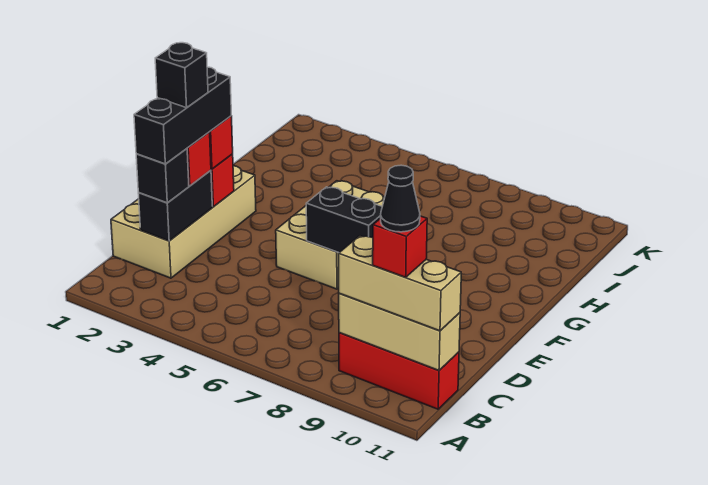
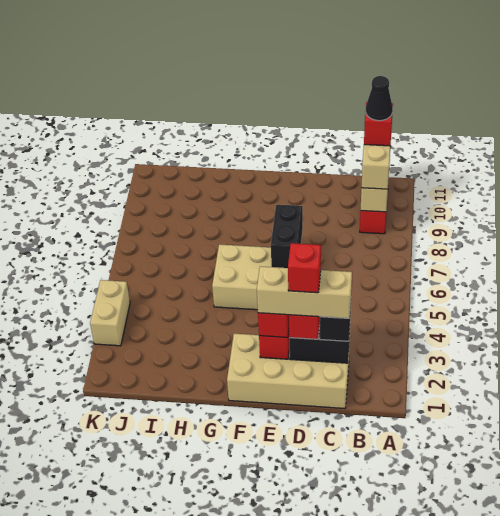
black brick C2:E2 level 4 -> tan brick C2:E2 level 4
black brick D2 level 5 -> red brick D2 level 5
none -> tan brick K3:K4 level 1

